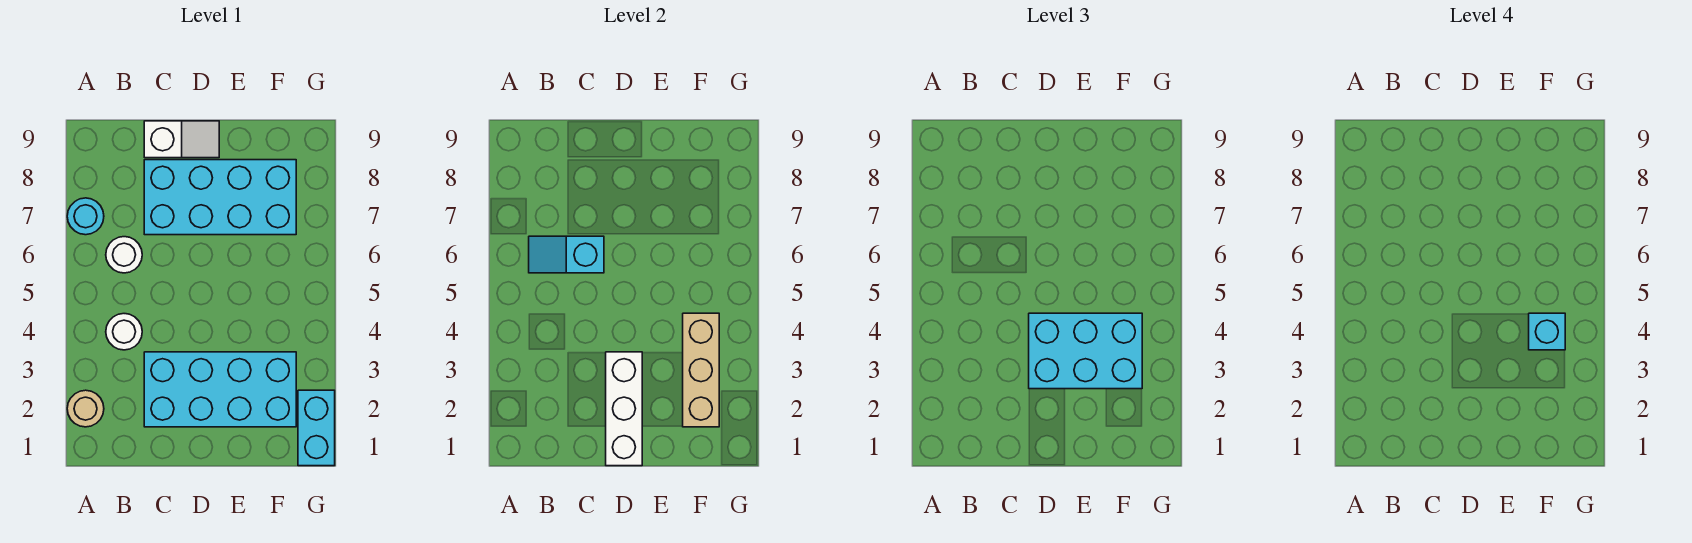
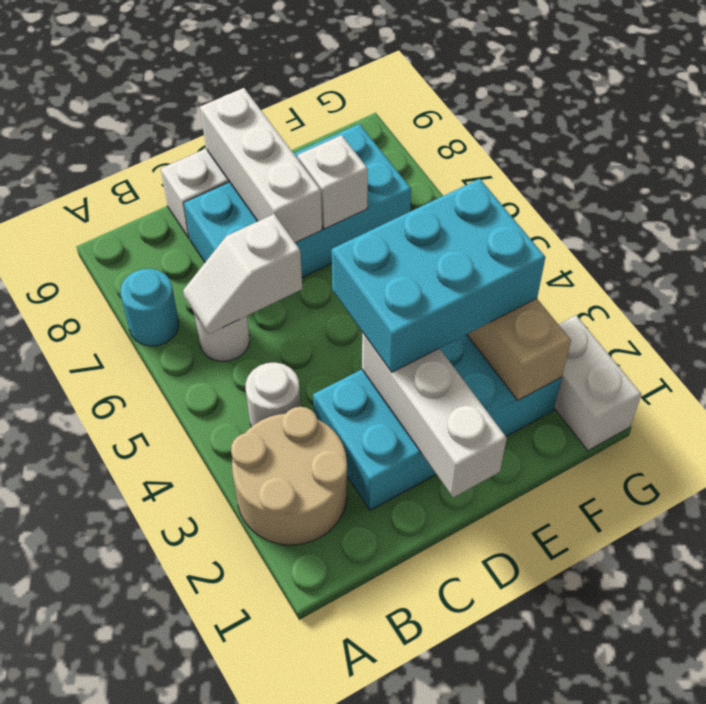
tan round brick A2 level 1 -> tan round brick A2:B3 level 1
cyan slope B6:C6 level 2 top C -> white slope B6:C6 level 2 top C
none -> white brick D7:D9 level 2
none -> white brick E7 level 2
cyan brick F4 level 4 -> none
cyan brick G1:G2 level 1 -> white brick G1:G2 level 1

